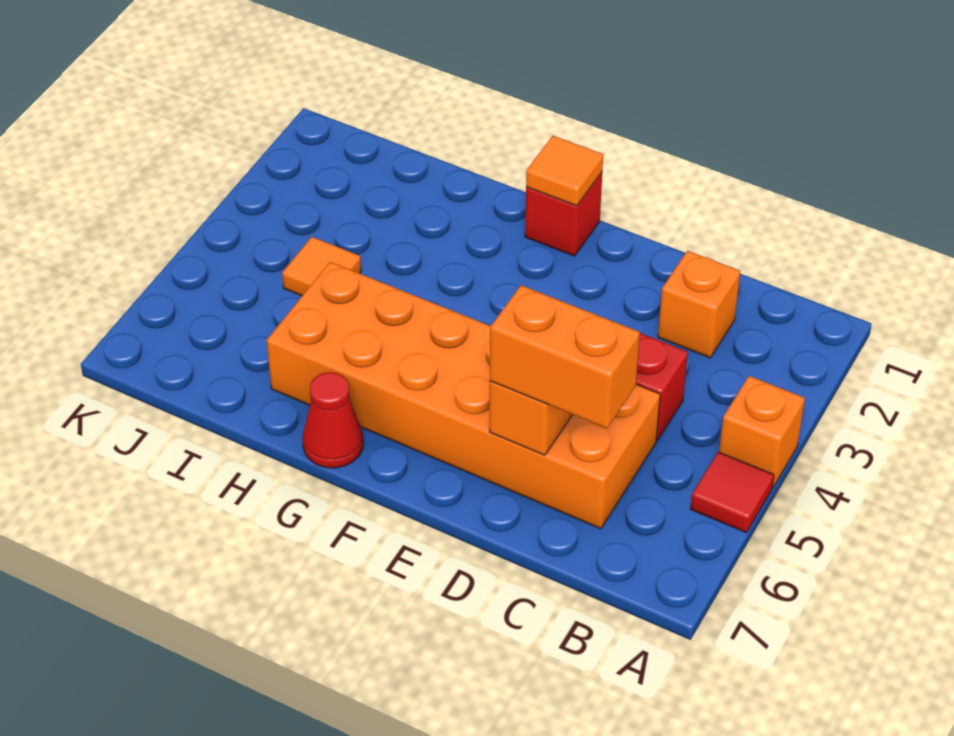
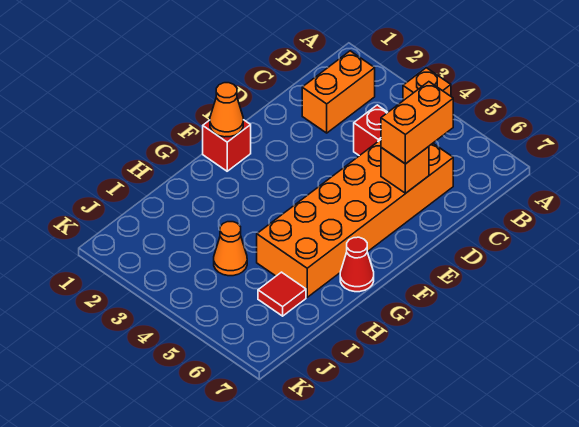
red tile A5 level 1 -> red tile I6 level 1
orange brick C2 level 1 -> orange brick B2:C2 level 1
orange tile F1 level 2 -> orange cone F1 level 2
orange tile I4 level 1 -> orange cone I4 level 1

